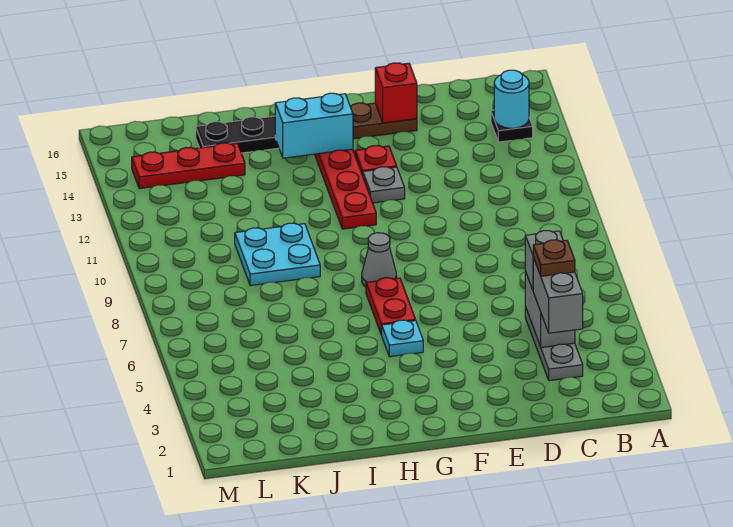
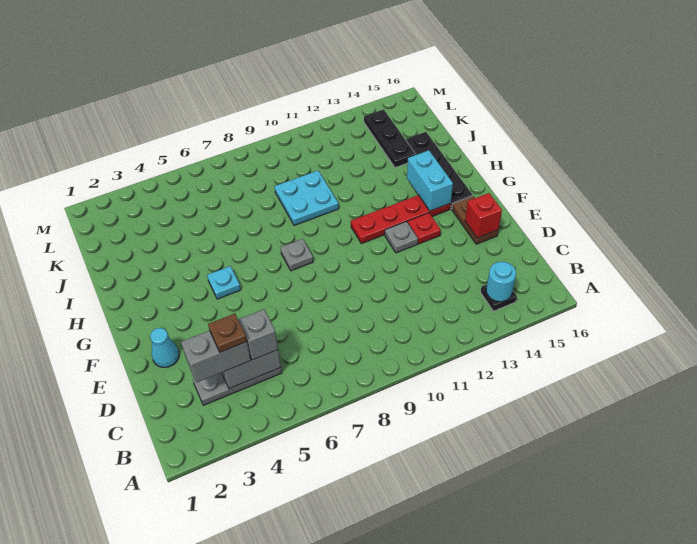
none -> cyan cone E2 level 1
red plate G6:G7 level 1 -> none
grey cone G8 level 1 -> grey plate G8 level 1
red plate J14:L14 level 1 -> black plate J14:L14 level 1

